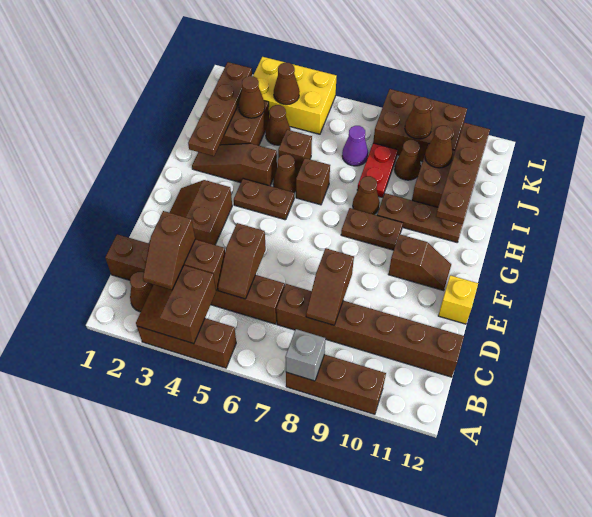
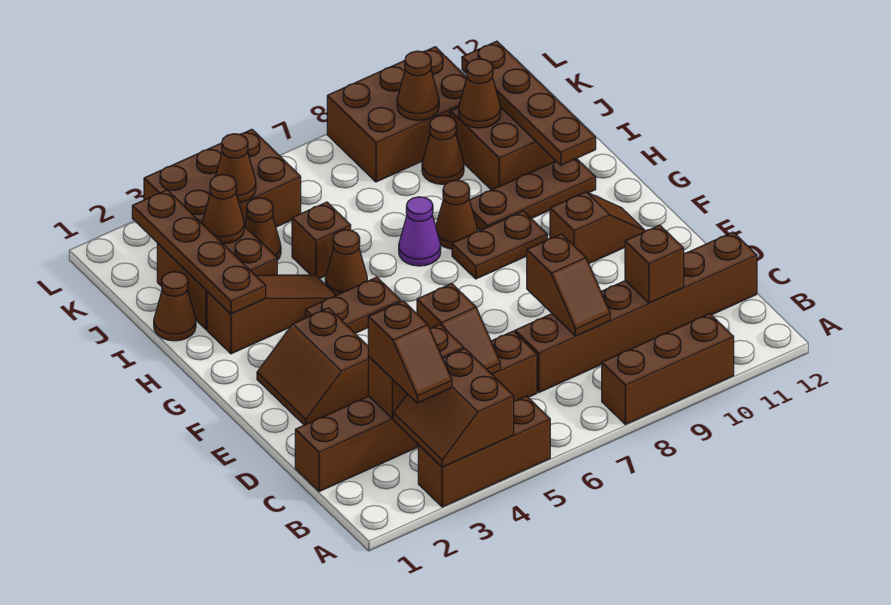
grey brick A8 level 2 -> none
brown cone B2 level 1 -> brown cone I1 level 1
yellow brick E12 level 1 -> none
brown slope H2:H4 level 1 top 4 -> brown slope H2:H4 level 1 top 2
brown brick H6 level 1 -> brown brick C10 level 2
red plate I8:J8 level 1 -> none
purple cone J7 level 1 -> purple cone H7 level 1
yellow brick K3:L5 level 1 -> brown brick K3:L5 level 1

